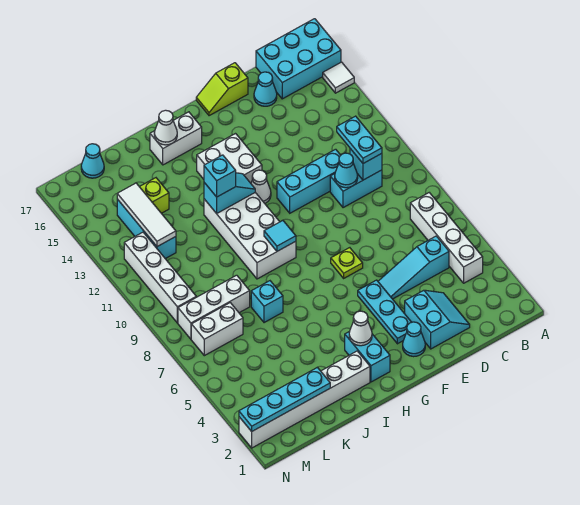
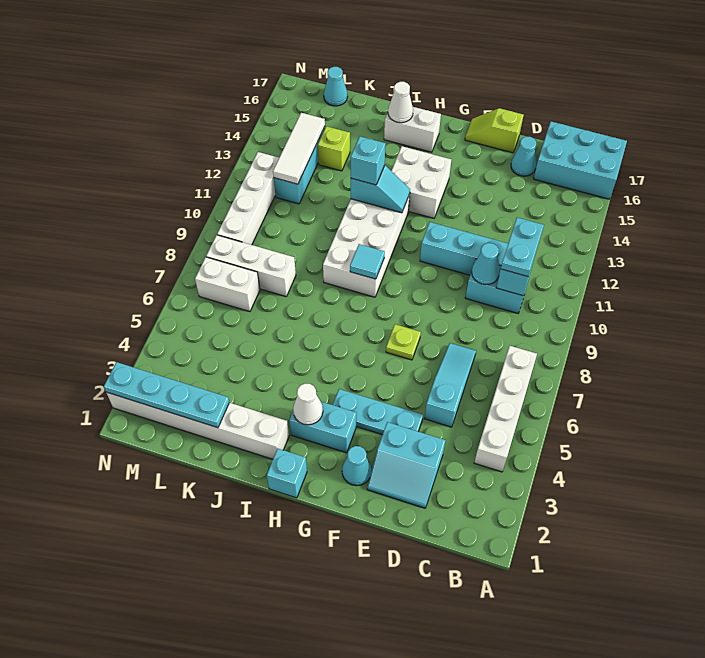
white tile A15 level 1 -> none
cyan slope C5:E5 level 1 top C -> cyan slope D5:D7 level 1 top 5
cyan slope D2:E3 level 1 top E -> cyan slope D2:E3 level 1 top 3
cyan plate F3:F5 level 1 -> cyan plate E4:G4 level 1
white cone G12 level 1 -> none
cyan brick H2:H3 level 1 -> cyan brick G3:H3 level 1
cyan brick J7 level 1 -> cyan brick H1 level 1

